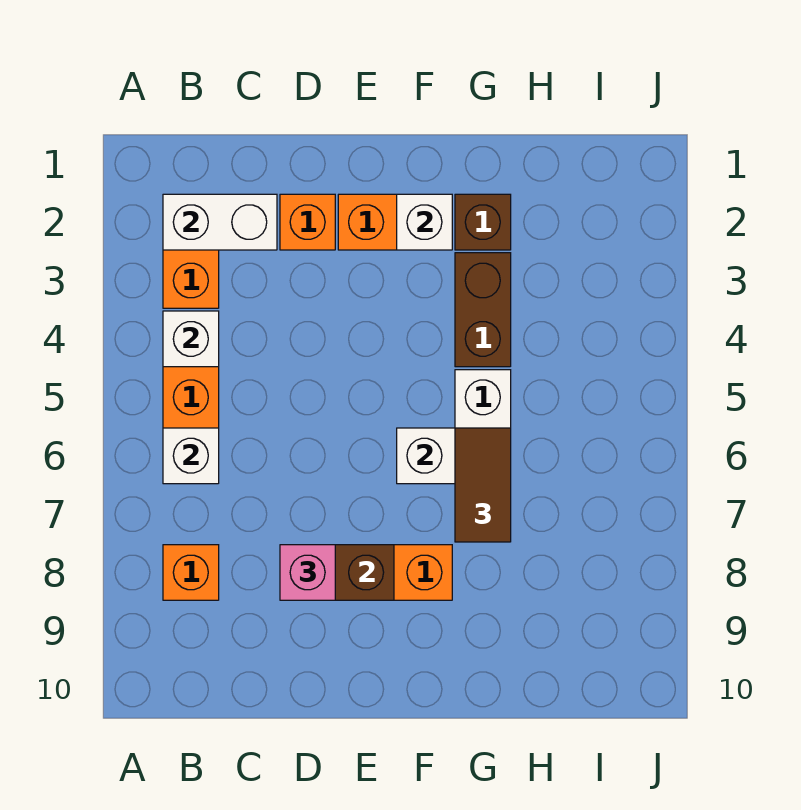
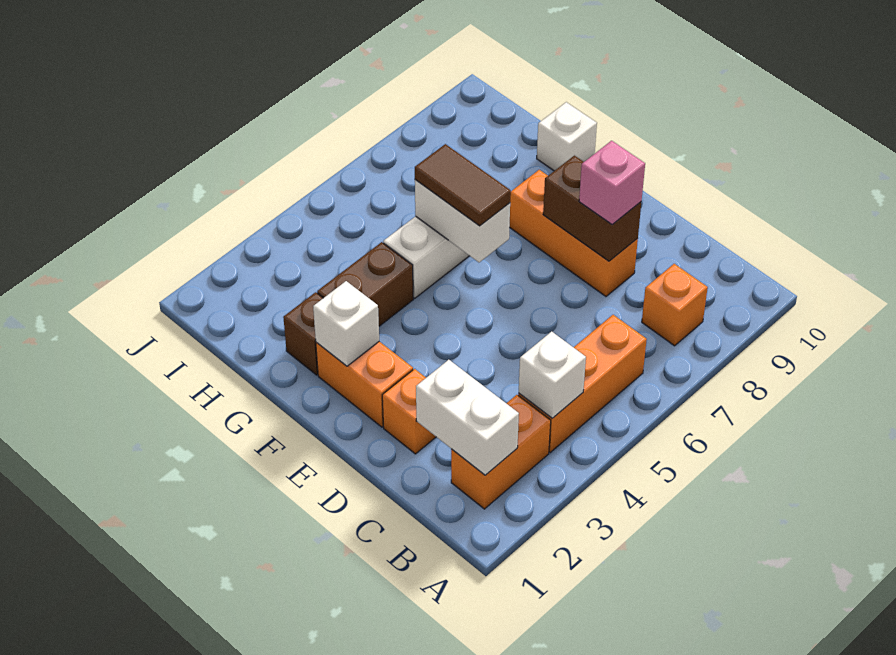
white brick B6 level 2 -> white brick G10 level 1
brown tile G6:G7 level 3 -> brown tile F6:G6 level 3

